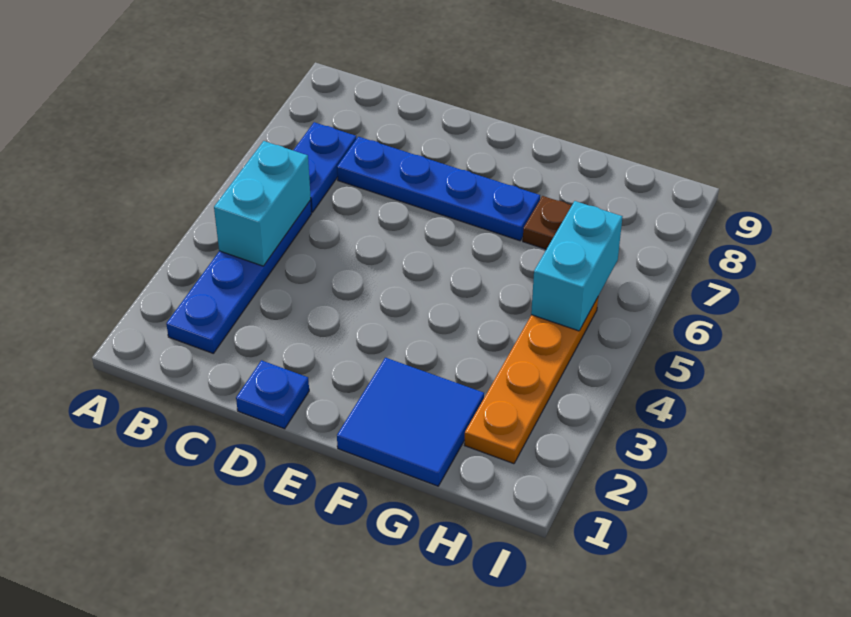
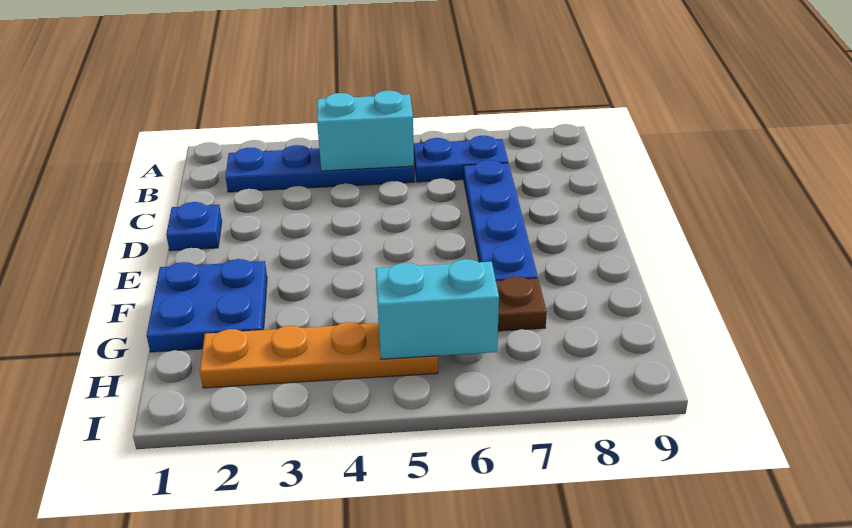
blue tile F1:G2 level 1 -> blue plate F1:G2 level 1

